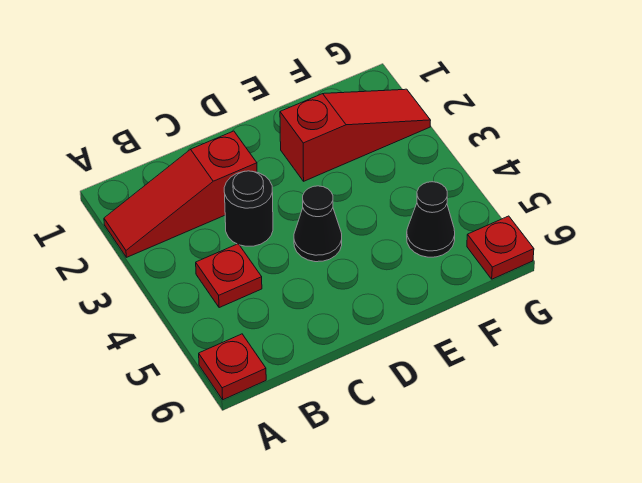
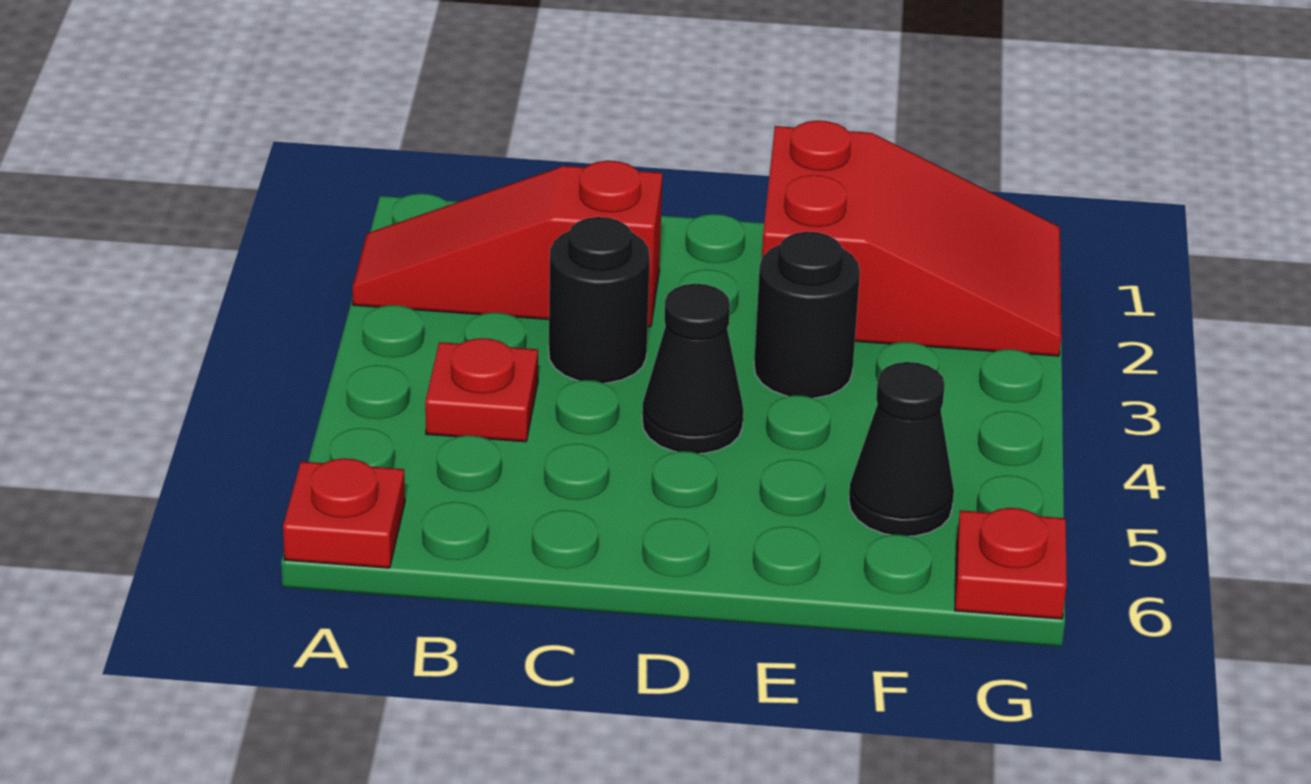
red slope E2:G2 level 1 top E -> red slope E1:G2 level 1 top E
none -> black round brick E3 level 1

